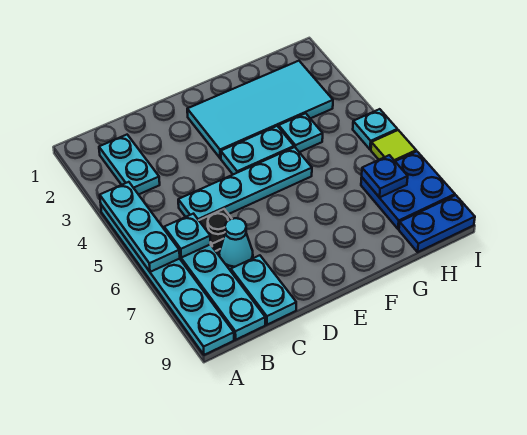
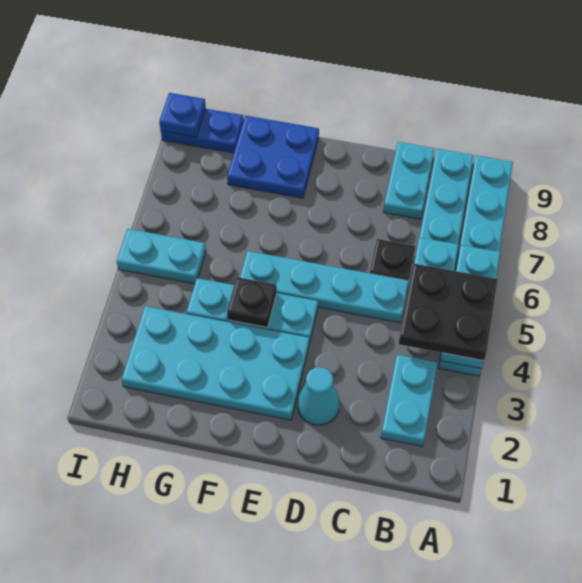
none -> black plate A4:B5 level 3
cyan cone C7 level 1 -> cyan cone D2 level 1
cyan tile E2:H3 level 1 -> cyan plate E2:H3 level 1
none -> black plate F4 level 2
blue plate H7:I8 level 1 -> blue plate F8:G9 level 1
blue plate H7 level 2 -> blue plate I9 level 2
cyan plate I5 level 1 -> cyan plate H5:I5 level 1
lime tile I6 level 1 -> none

